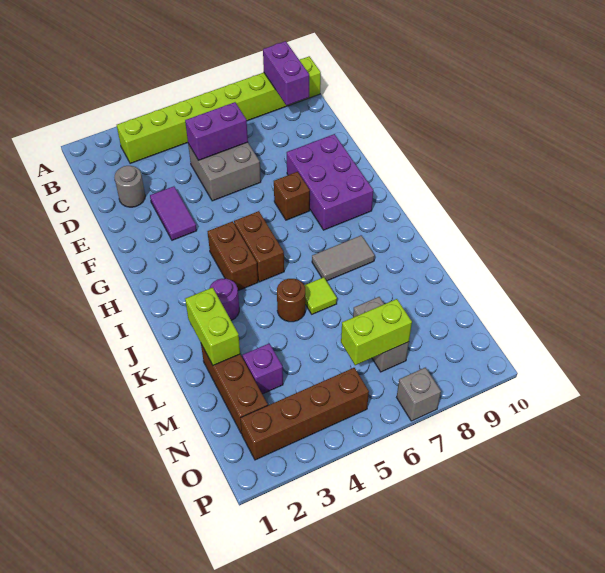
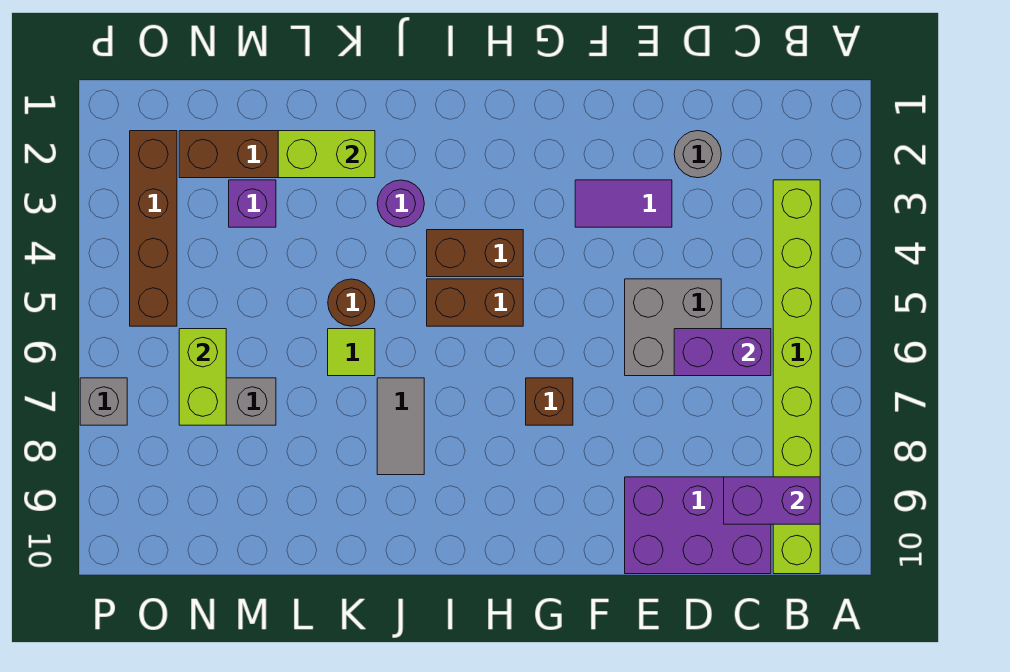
purple brick D5:D6 level 2 -> purple brick C6:D6 level 2
purple brick F8:H9 level 1 -> purple brick C9:E10 level 1

